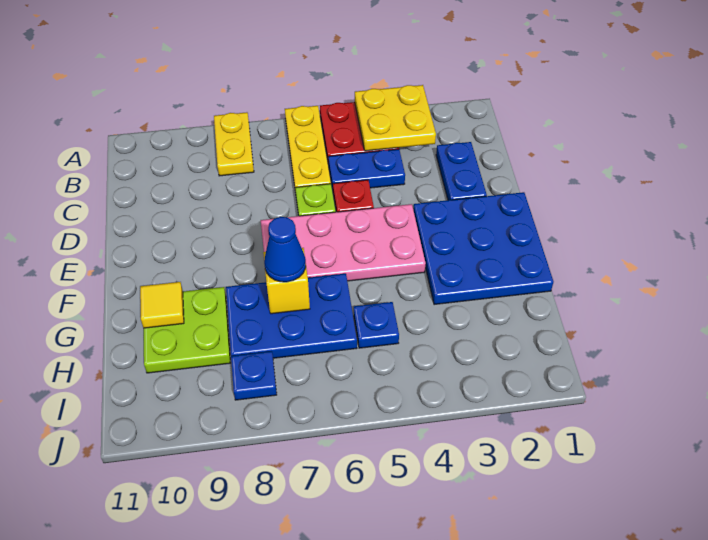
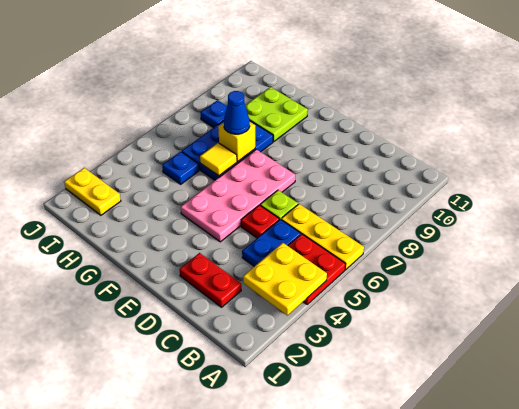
yellow plate A8:B8 level 1 -> yellow plate I2:J2 level 1
blue plate C2:D2 level 1 -> red plate C2:D2 level 1
blue plate E1:G3 level 1 -> none
yellow tile G10 level 2 -> yellow tile G6 level 2

